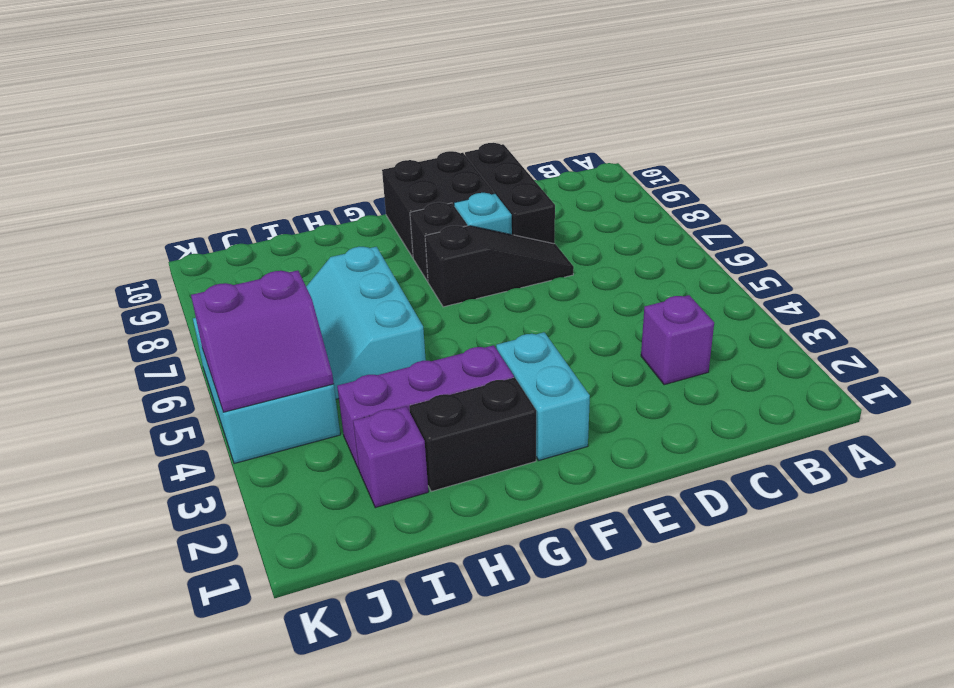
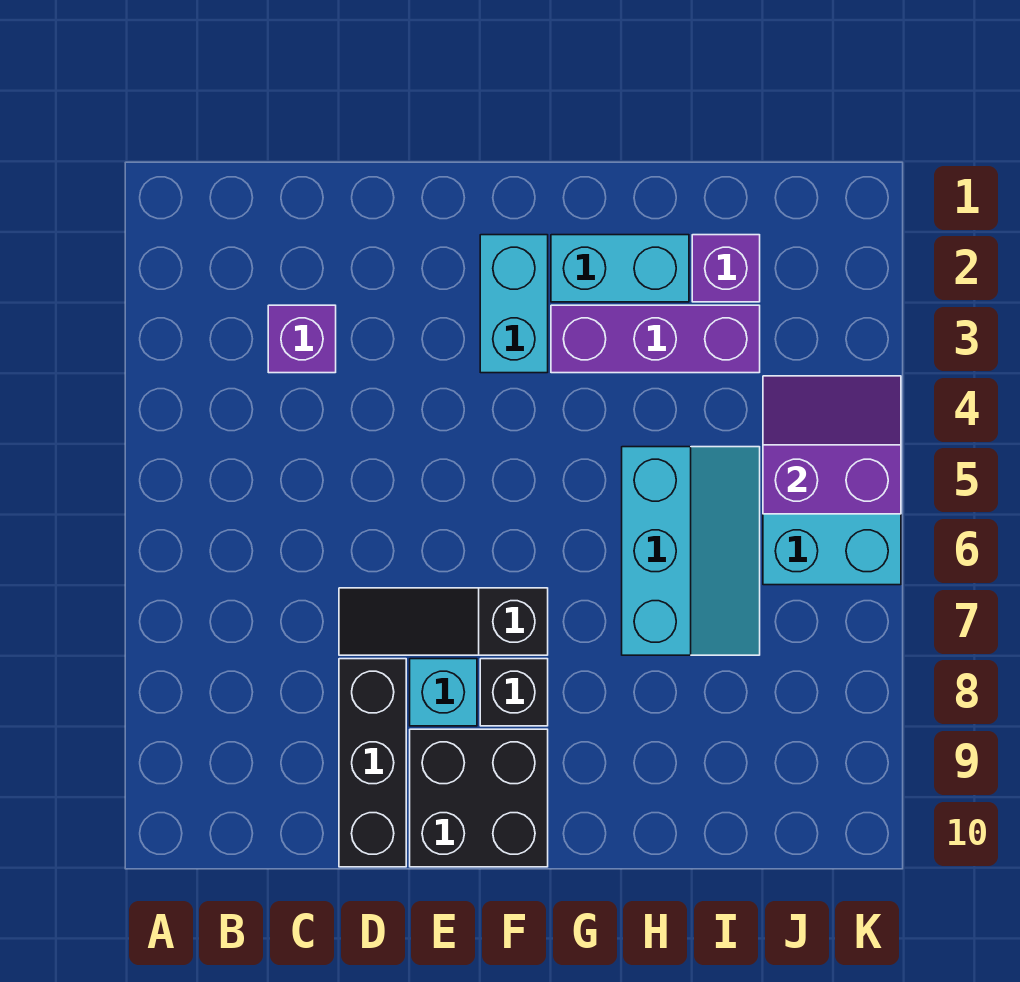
black brick G2:H2 level 1 -> cyan brick G2:H2 level 1

